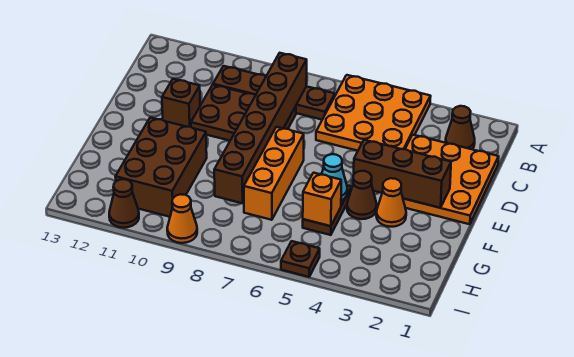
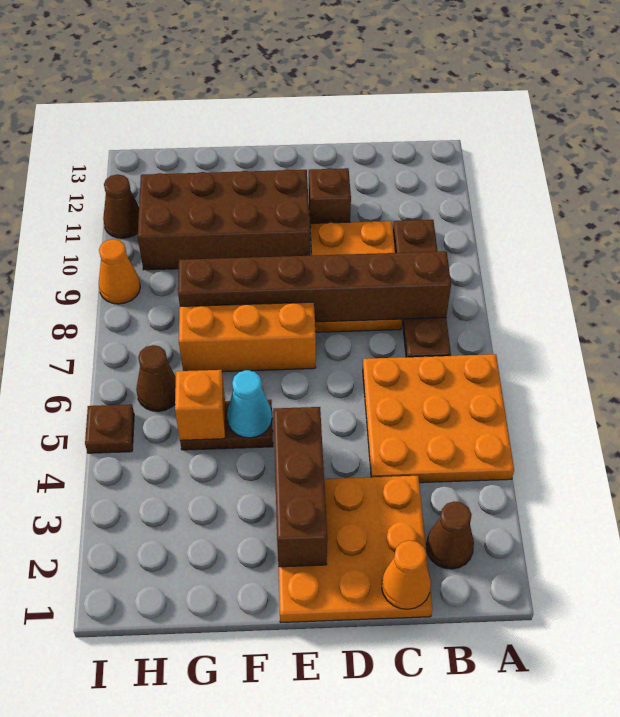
brown plate C8:D10 level 1 -> orange plate C8:D10 level 1
orange cone F3 level 1 -> orange cone C1 level 2
brown cone F4 level 1 -> brown cone H6 level 1
brown brick F10:H11 level 1 -> brown brick E10:H11 level 1

